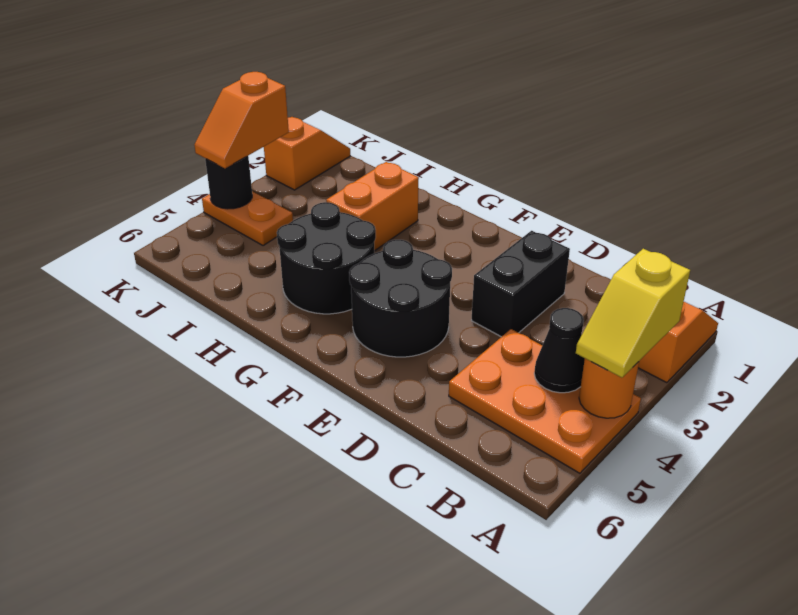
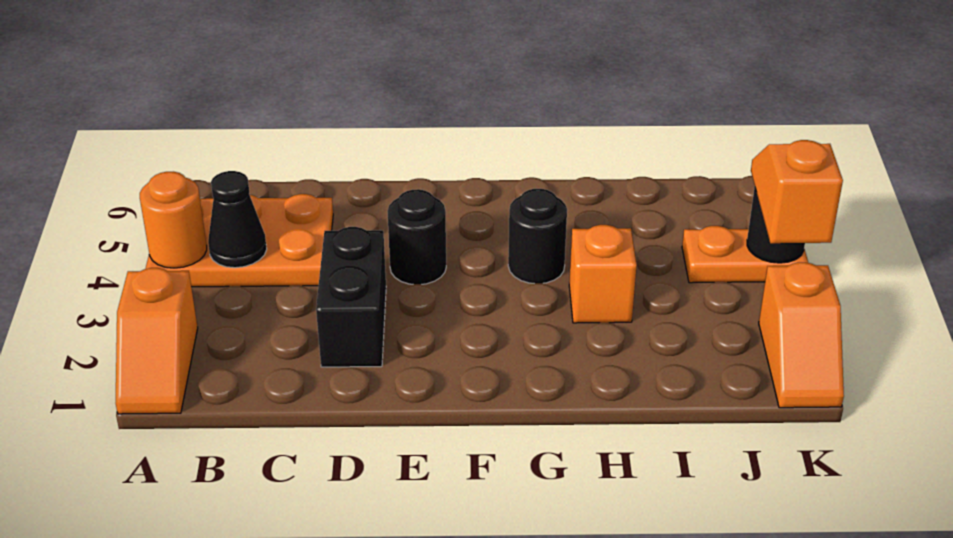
yellow slope A3:A4 level 3 top 3 -> none
black round brick E4:F5 level 1 -> black round brick E4 level 1
black round brick G4:H5 level 1 -> black round brick G4 level 1
orange brick H2:H3 level 1 -> orange brick H3 level 1

